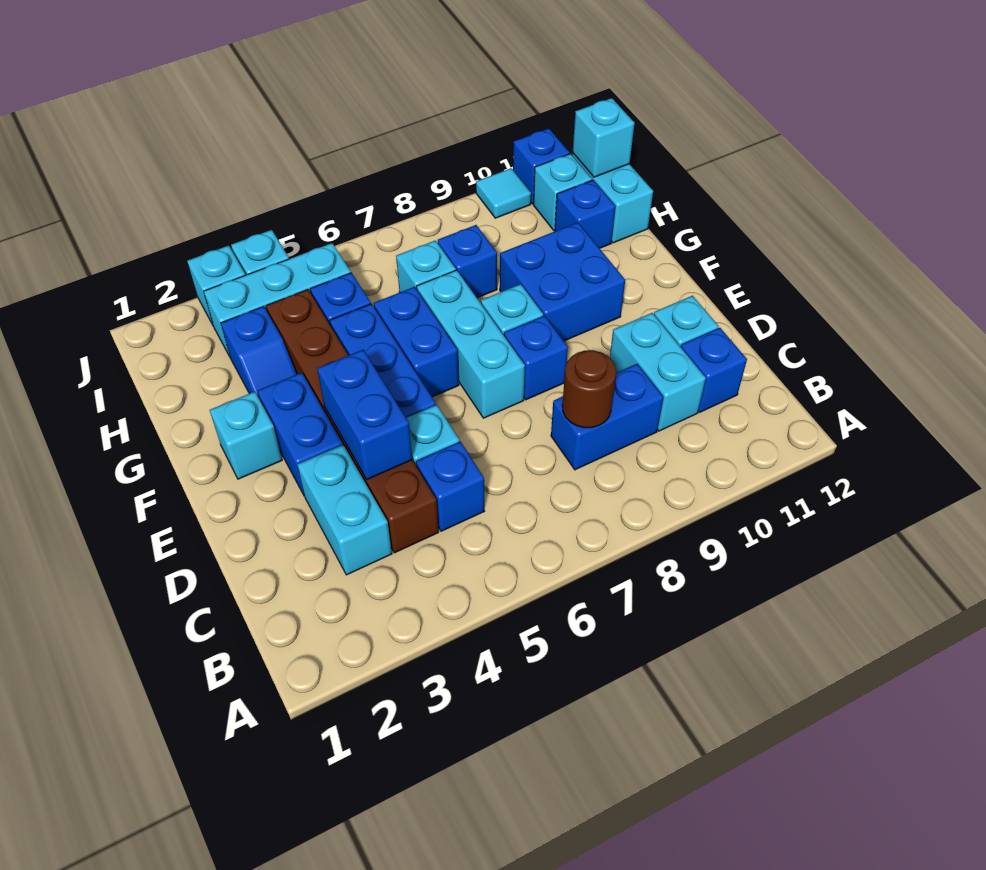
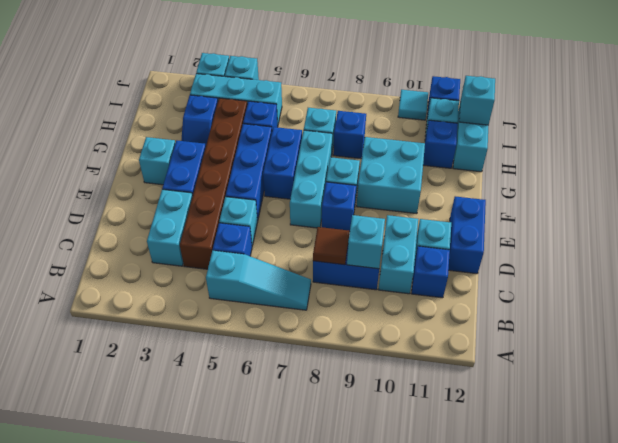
none -> cyan slope B5:B7 level 1 top 5
brown round brick C8 level 2 -> brown tile C8 level 2
none -> cyan brick C9 level 2
blue brick D4:E4 level 2 -> blue brick D12:E12 level 1
blue brick F9:G10 level 1 -> cyan brick F9:G10 level 1

